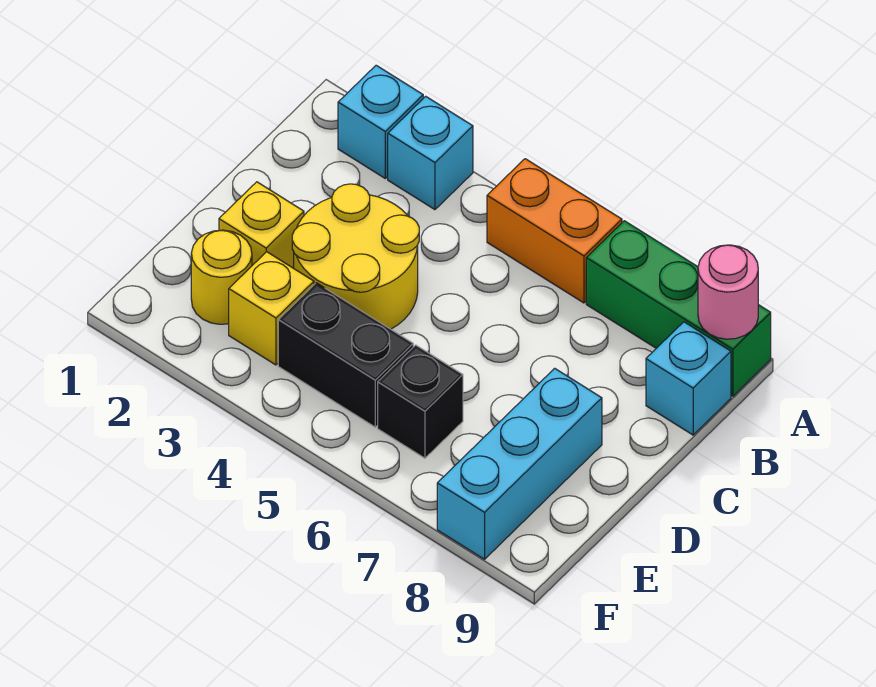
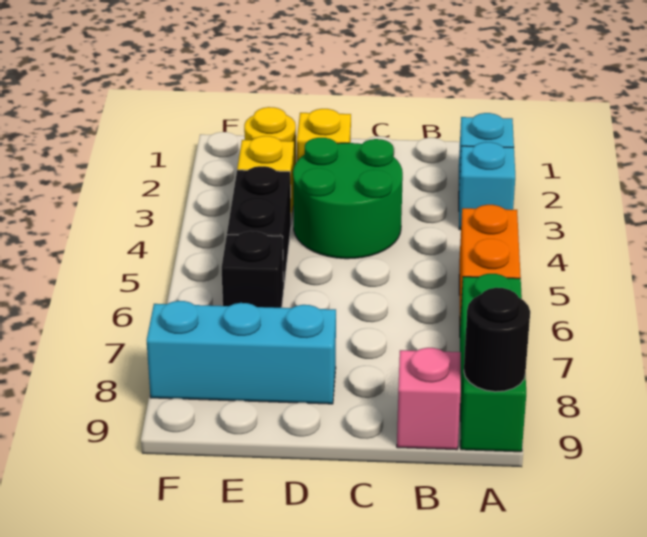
pink round brick A9 level 2 -> black round brick A9 level 2
cyan brick B9 level 1 -> pink brick B9 level 1
yellow round brick C3:D4 level 1 -> green round brick C3:D4 level 1

